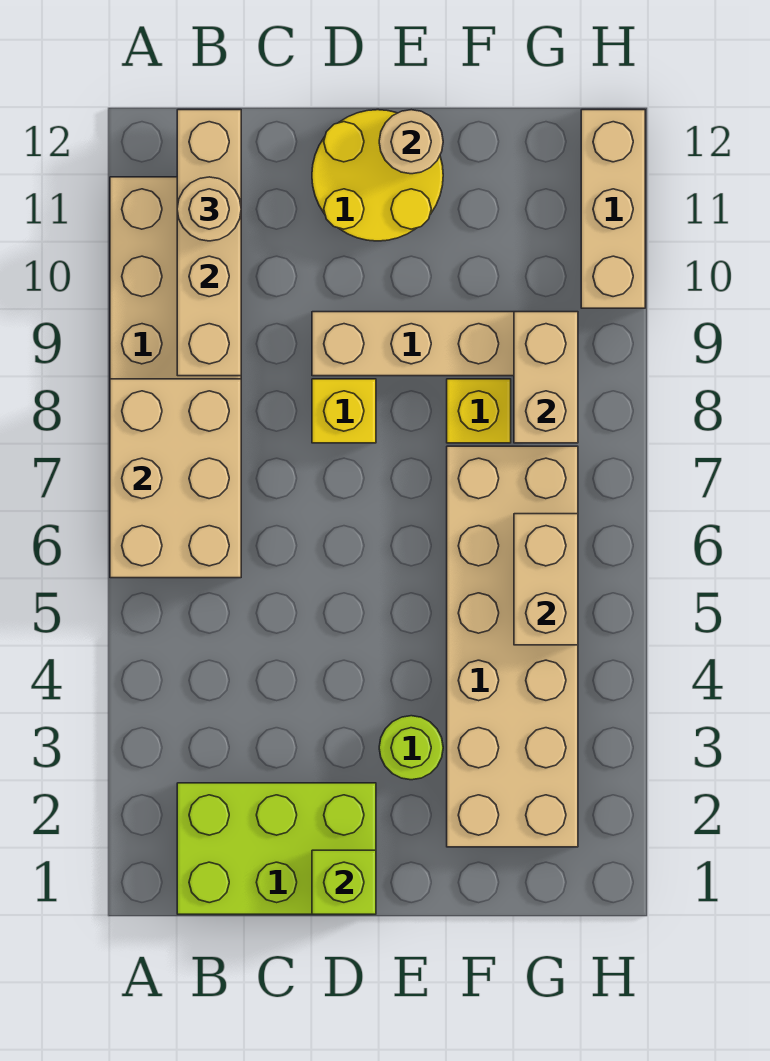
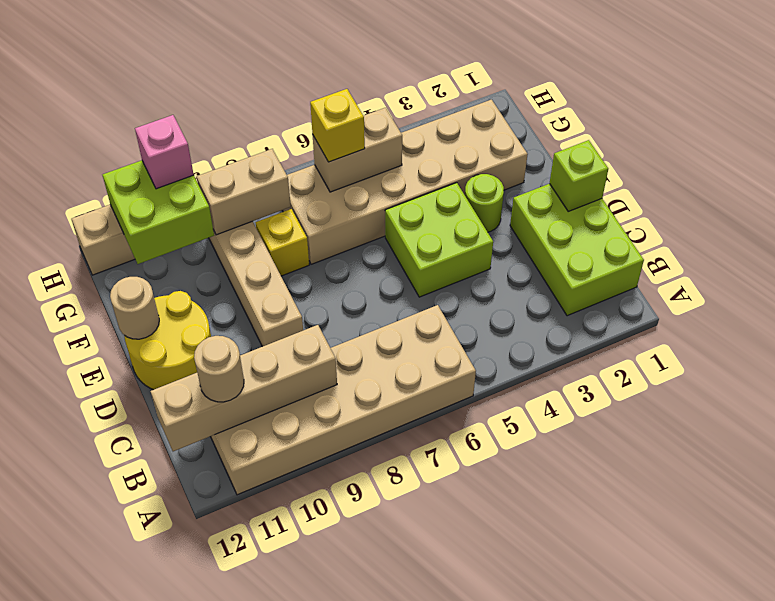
tan brick A6:B8 level 2 -> none
none -> lime brick D4:E5 level 1
yellow brick D8 level 1 -> yellow brick G6 level 3
none -> lime brick G10:H11 level 2
none -> pink brick H10 level 3

